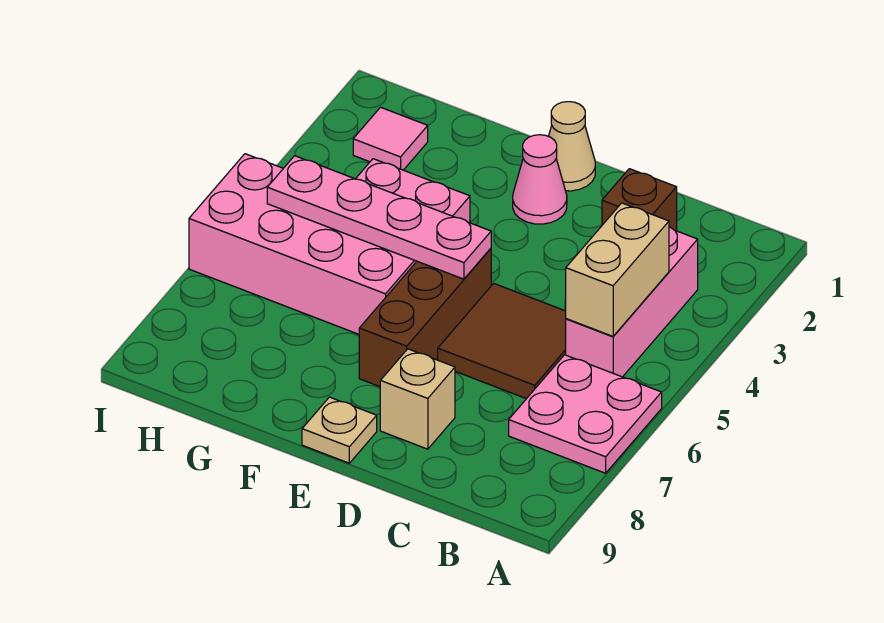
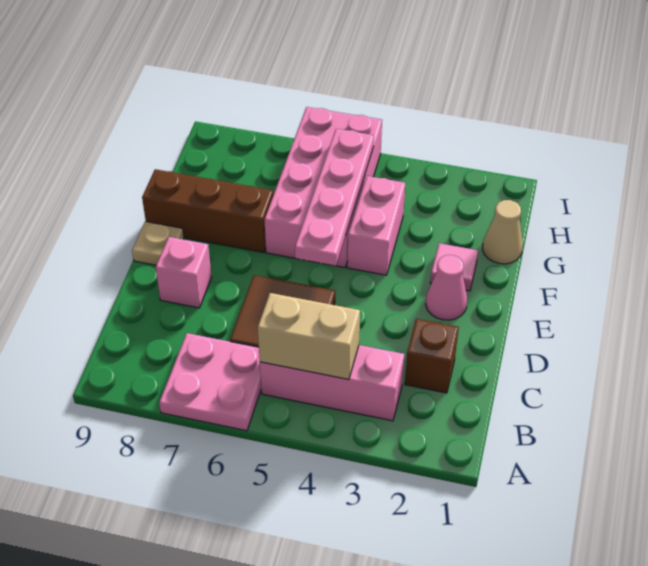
tan brick D8 level 1 -> pink brick D8 level 1
tan cone E1 level 1 -> tan cone G1 level 1
brown brick E5:E7 level 1 -> brown brick F7:F9 level 1
pink tile H2 level 1 -> pink tile F2 level 1

